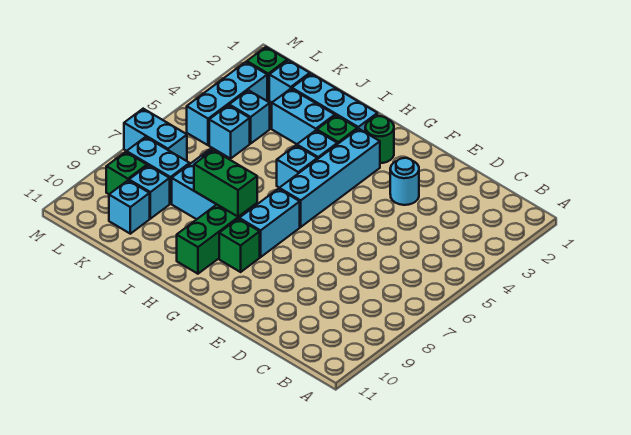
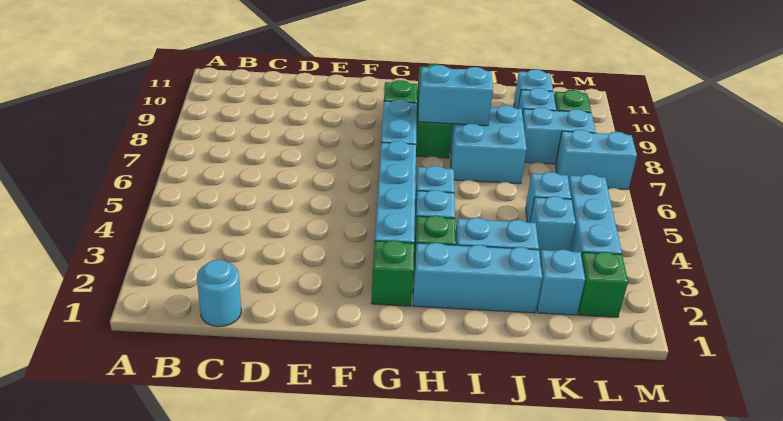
cyan round brick E3 level 1 -> cyan round brick C1 level 1
green round brick G2 level 1 -> green brick G2 level 1
green brick H8:I8 level 2 -> cyan brick H8:I8 level 2

